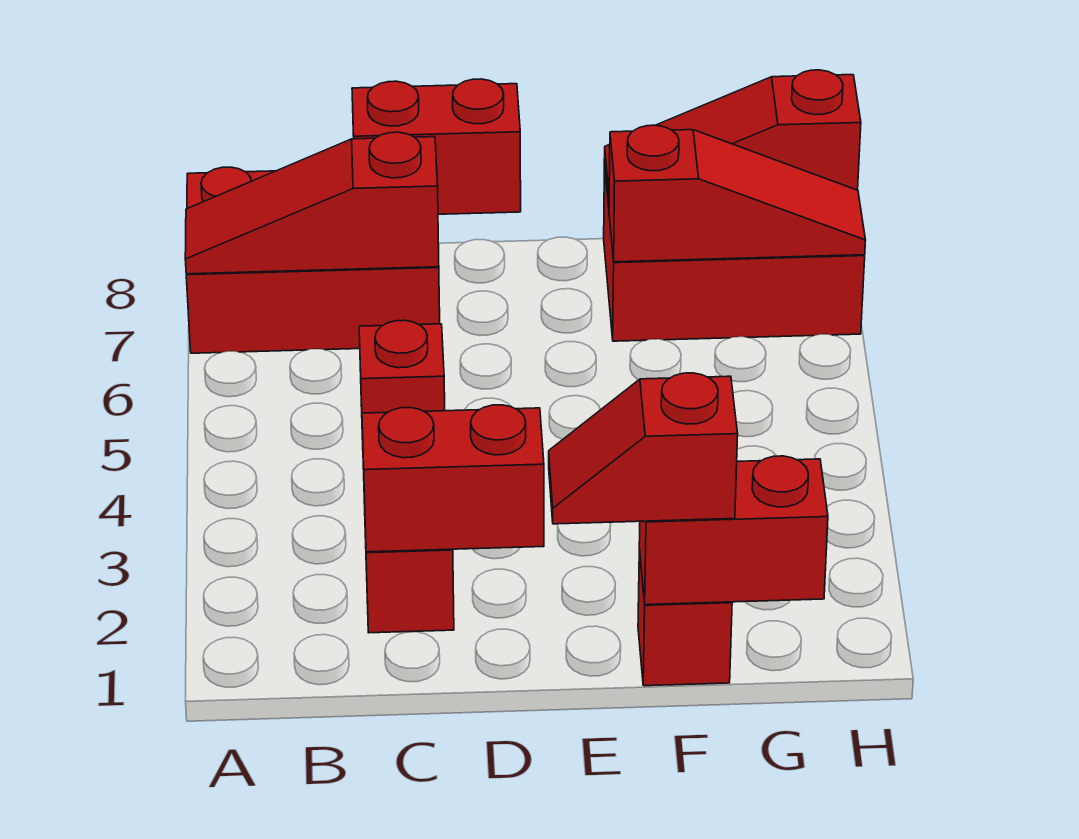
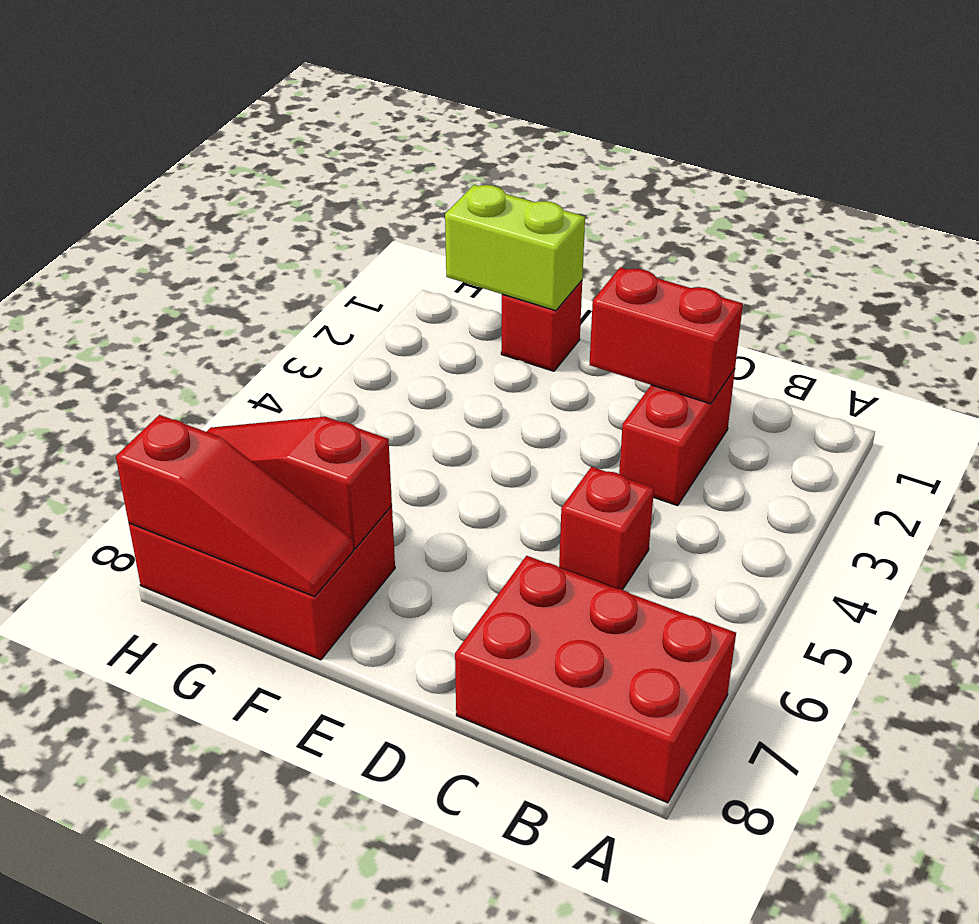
red slope A7:C7 level 2 top C -> none
red brick C8:D8 level 2 -> none
red slope E1:F1 level 3 top F -> none
red brick F1:G1 level 2 -> lime brick F1:G1 level 2

